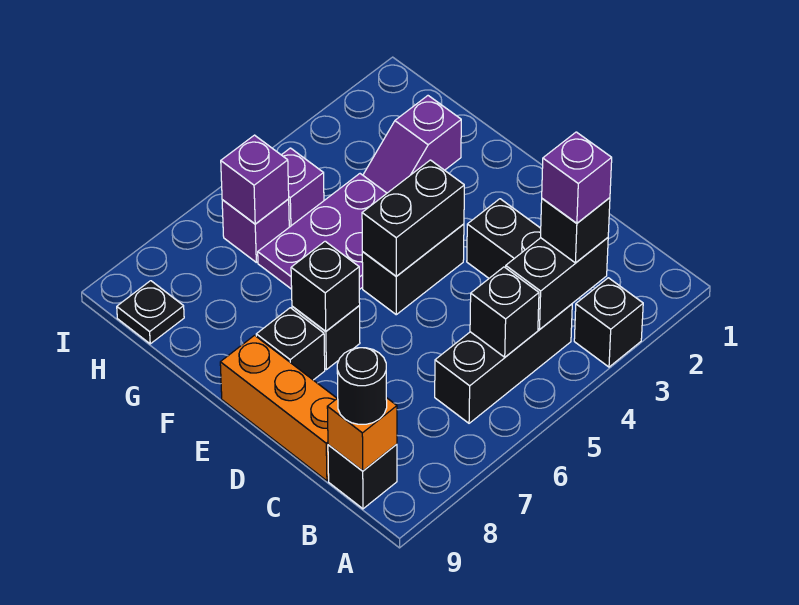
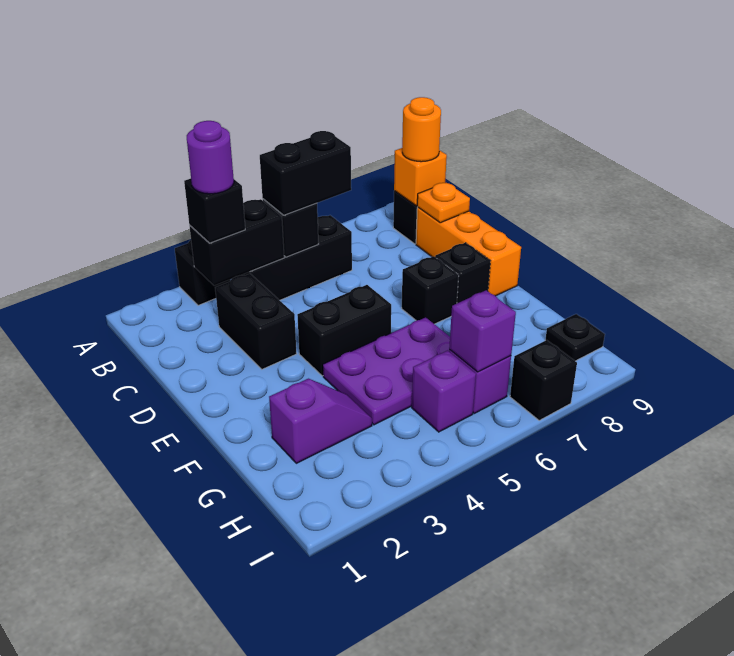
purple brick B3 level 4 -> purple round brick B3 level 4
black round brick B9 level 3 -> orange round brick B9 level 3
none -> orange plate C9 level 2
black brick E4:E5 level 2 -> black brick B5:B6 level 3
black brick E7 level 2 -> black brick I7 level 1

